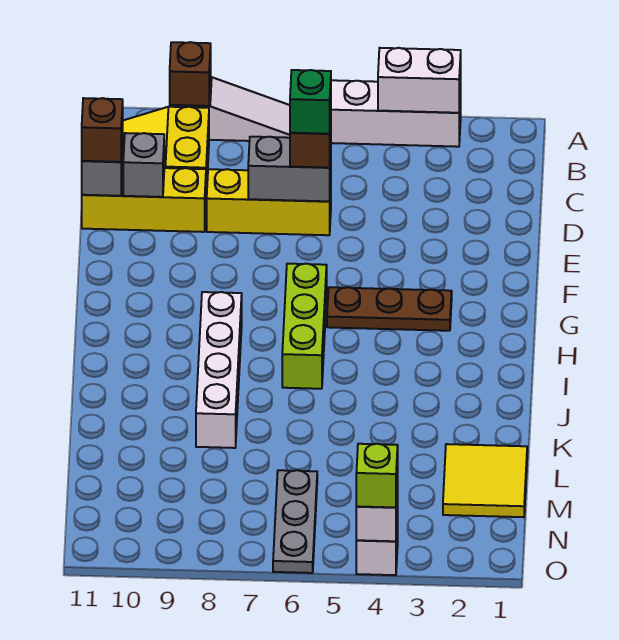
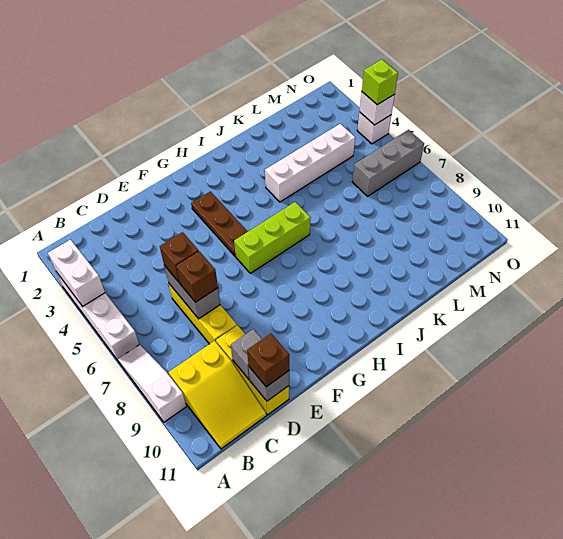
brown brick A9 level 2 -> brown brick D7 level 3
green brick D6 level 4 -> none
white brick H8:K8 level 1 -> white brick J4:M4 level 1
yellow tile L1:M2 level 1 -> none
grey plate M6:O6 level 1 -> grey brick M6:O6 level 1

